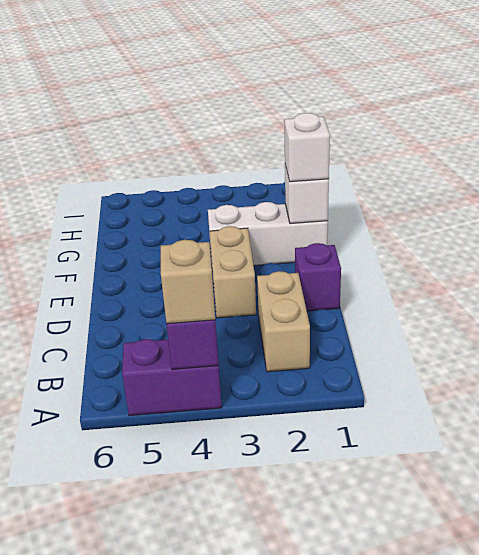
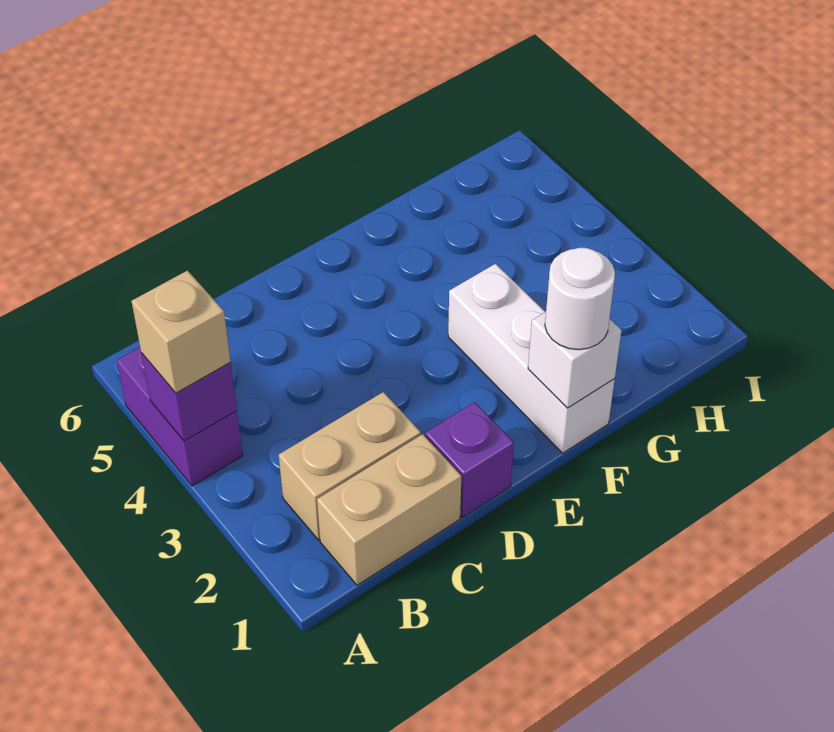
tan brick D3:E3 level 1 -> tan brick B1:C1 level 1
white brick F1 level 3 -> white round brick F1 level 3

